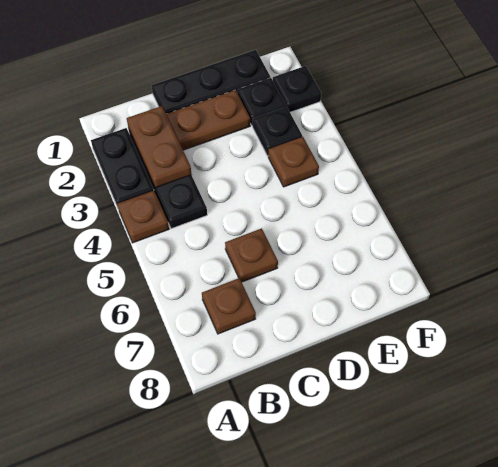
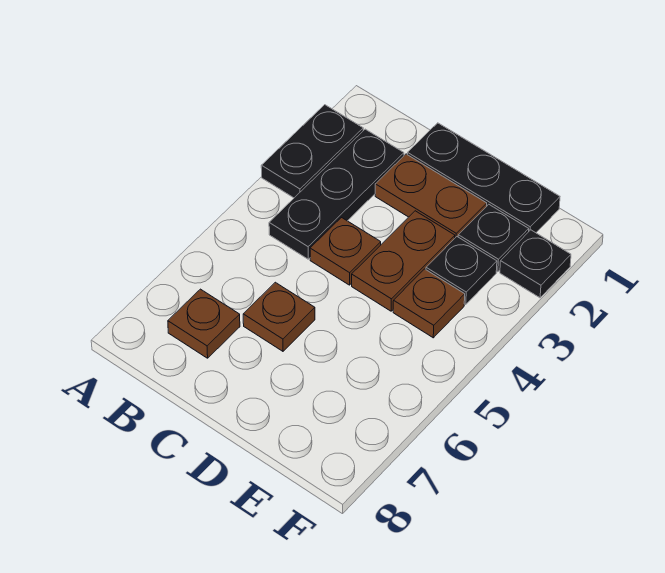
brown plate A4 level 1 -> brown plate C4 level 1
brown plate B2:B3 level 2 -> brown plate D3:D4 level 1

